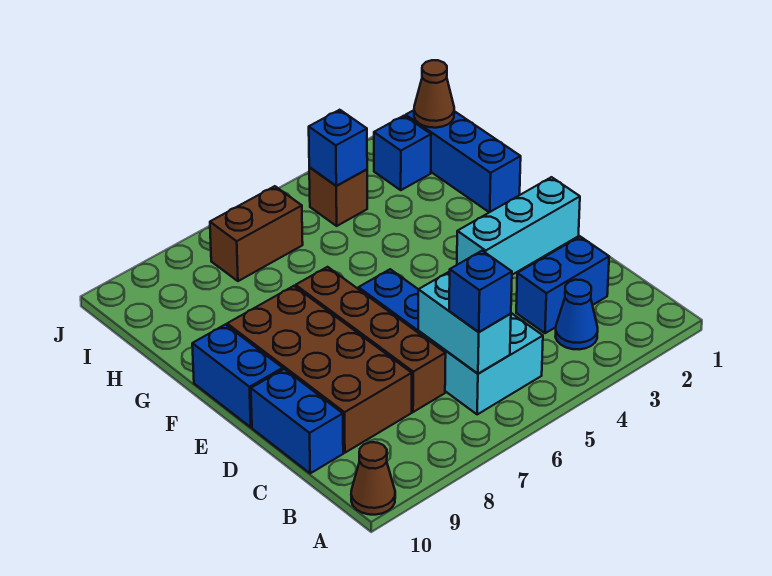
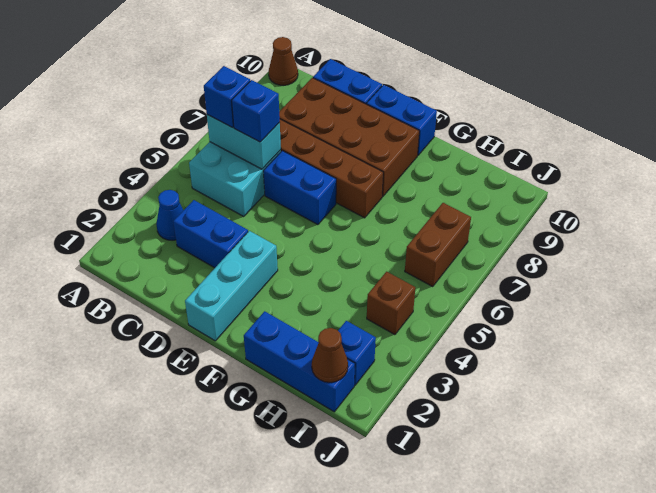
blue brick C2:C3 level 1 -> blue brick C3:D3 level 1
blue brick I4 level 2 -> blue brick C6 level 3

